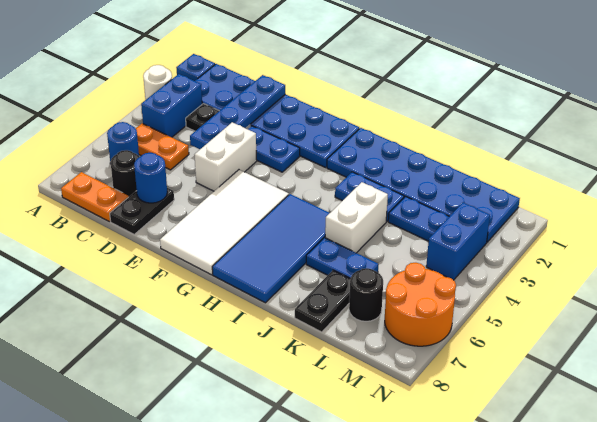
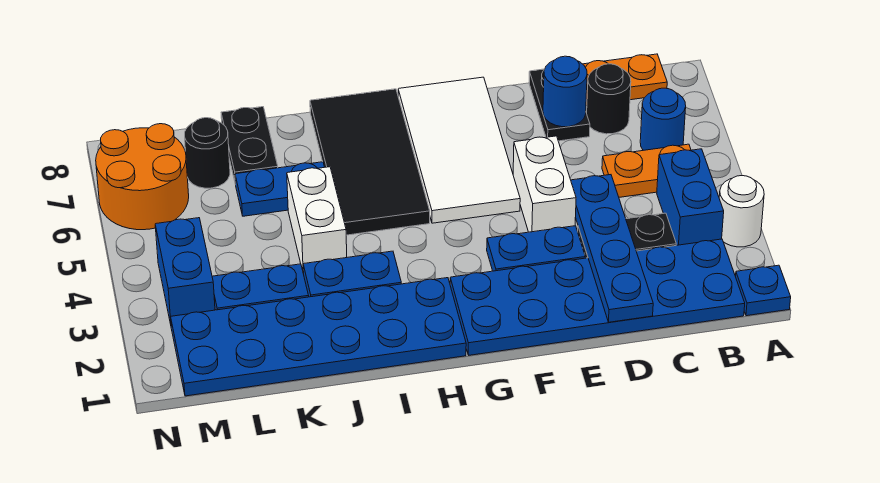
blue tile H5:I8 level 1 -> black tile H5:I8 level 1

